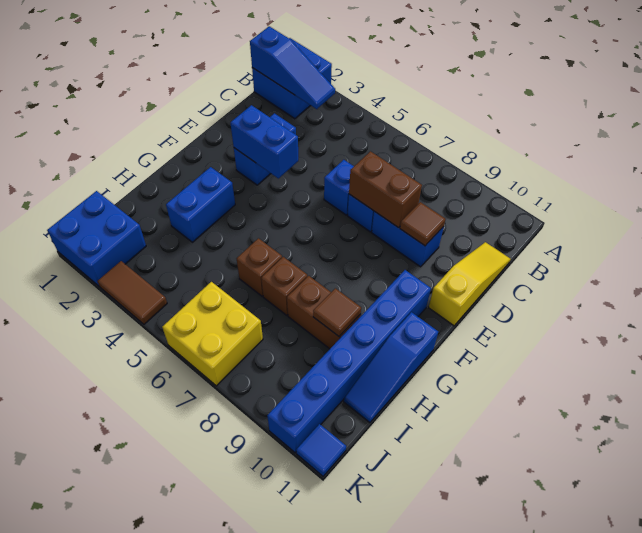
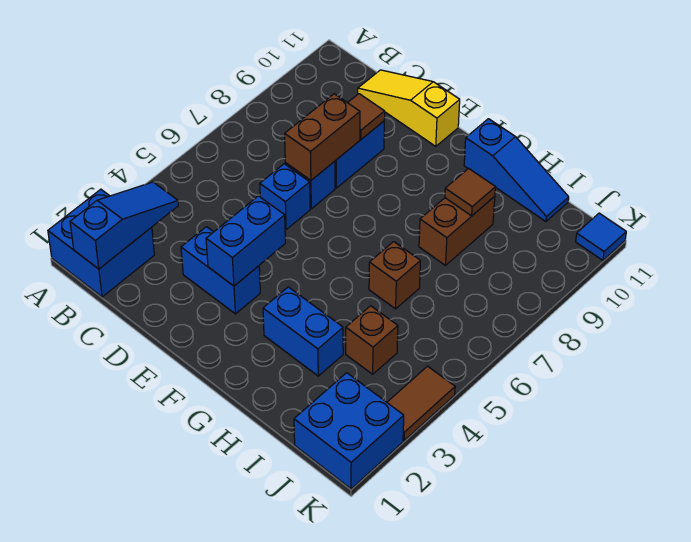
blue brick F10:K10 level 1 -> none
brown brick H7 level 1 -> brown brick I4 level 1
yellow brick J6:K7 level 1 -> none

